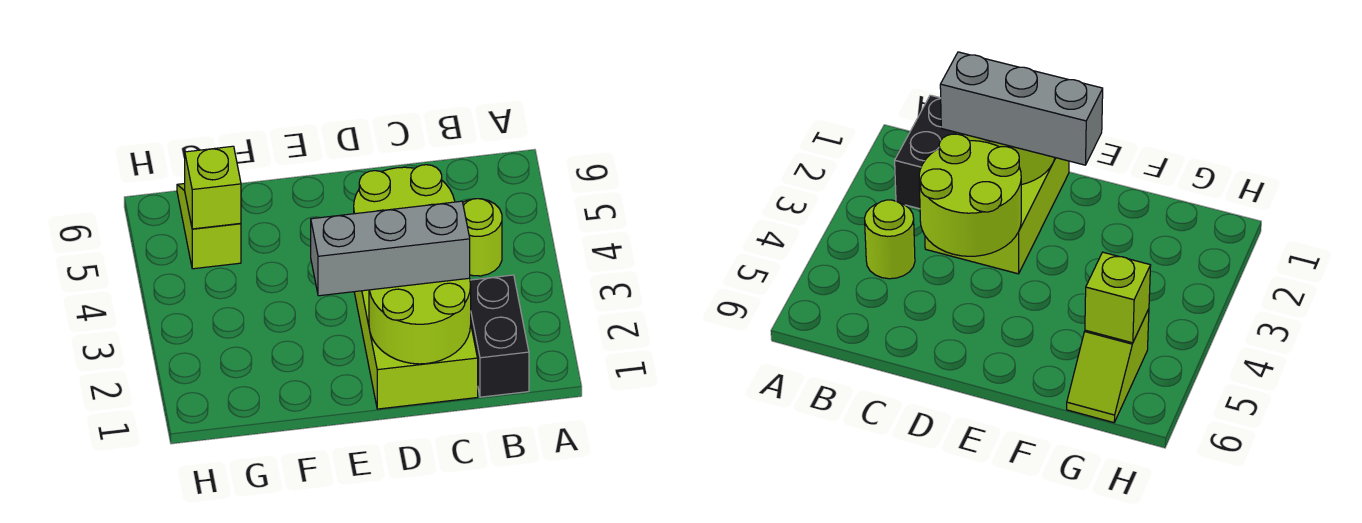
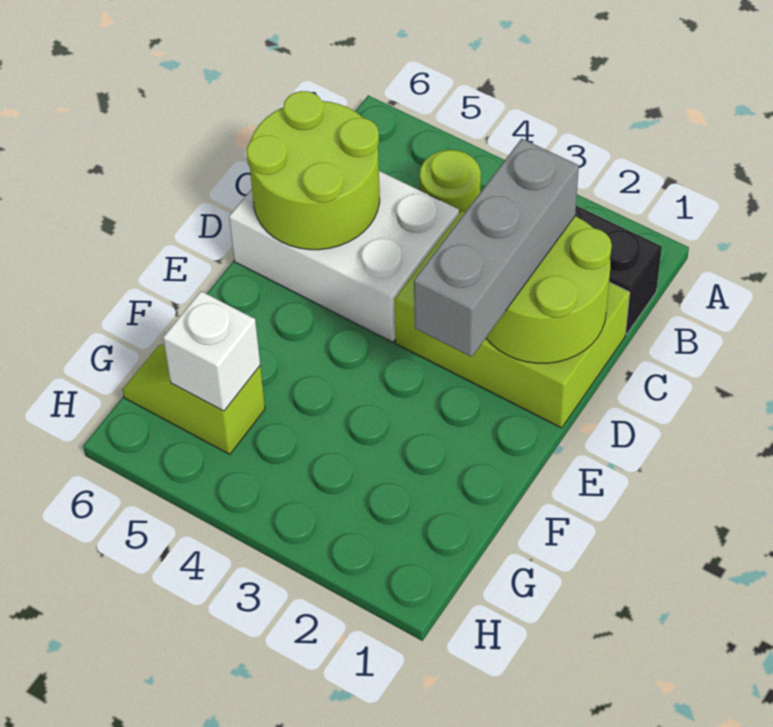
lime round brick C3:D4 level 2 -> lime round brick C5:D6 level 2
none -> white brick C4:D6 level 1
lime brick G5 level 2 -> white brick G5 level 2

